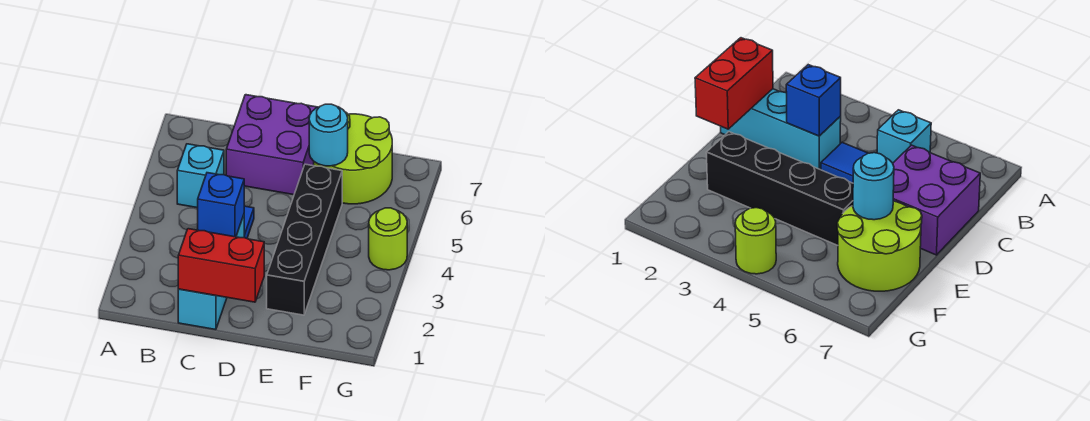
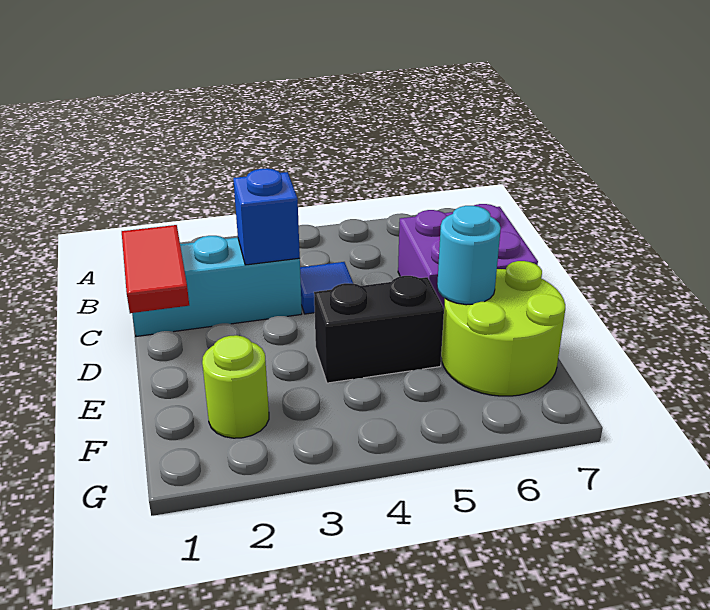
cyan brick B5 level 1 -> none
red brick C1:D1 level 2 -> red tile C1:D1 level 2
black brick E2:E5 level 1 -> black brick E4:E5 level 1
lime round brick G4 level 1 -> lime round brick F2 level 1

